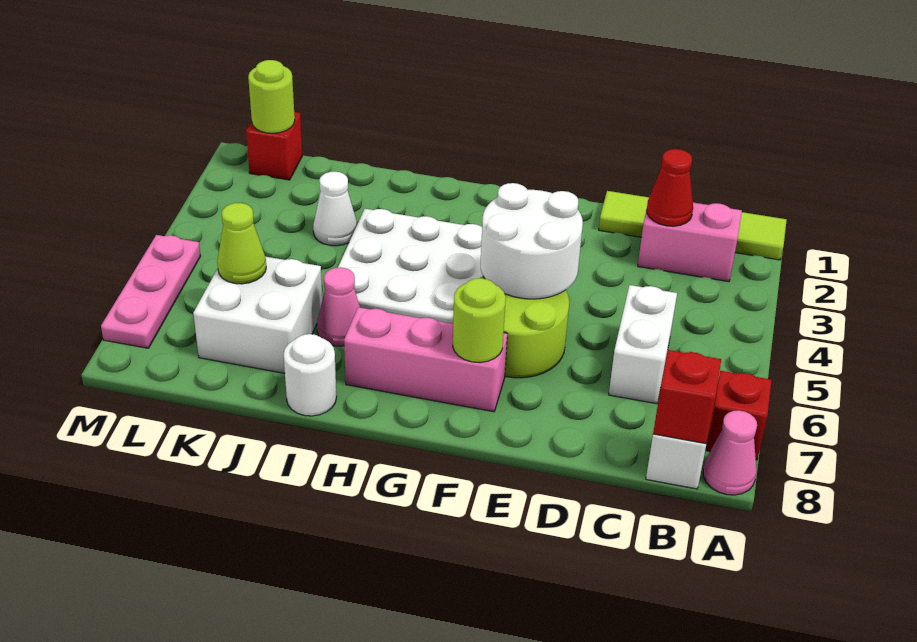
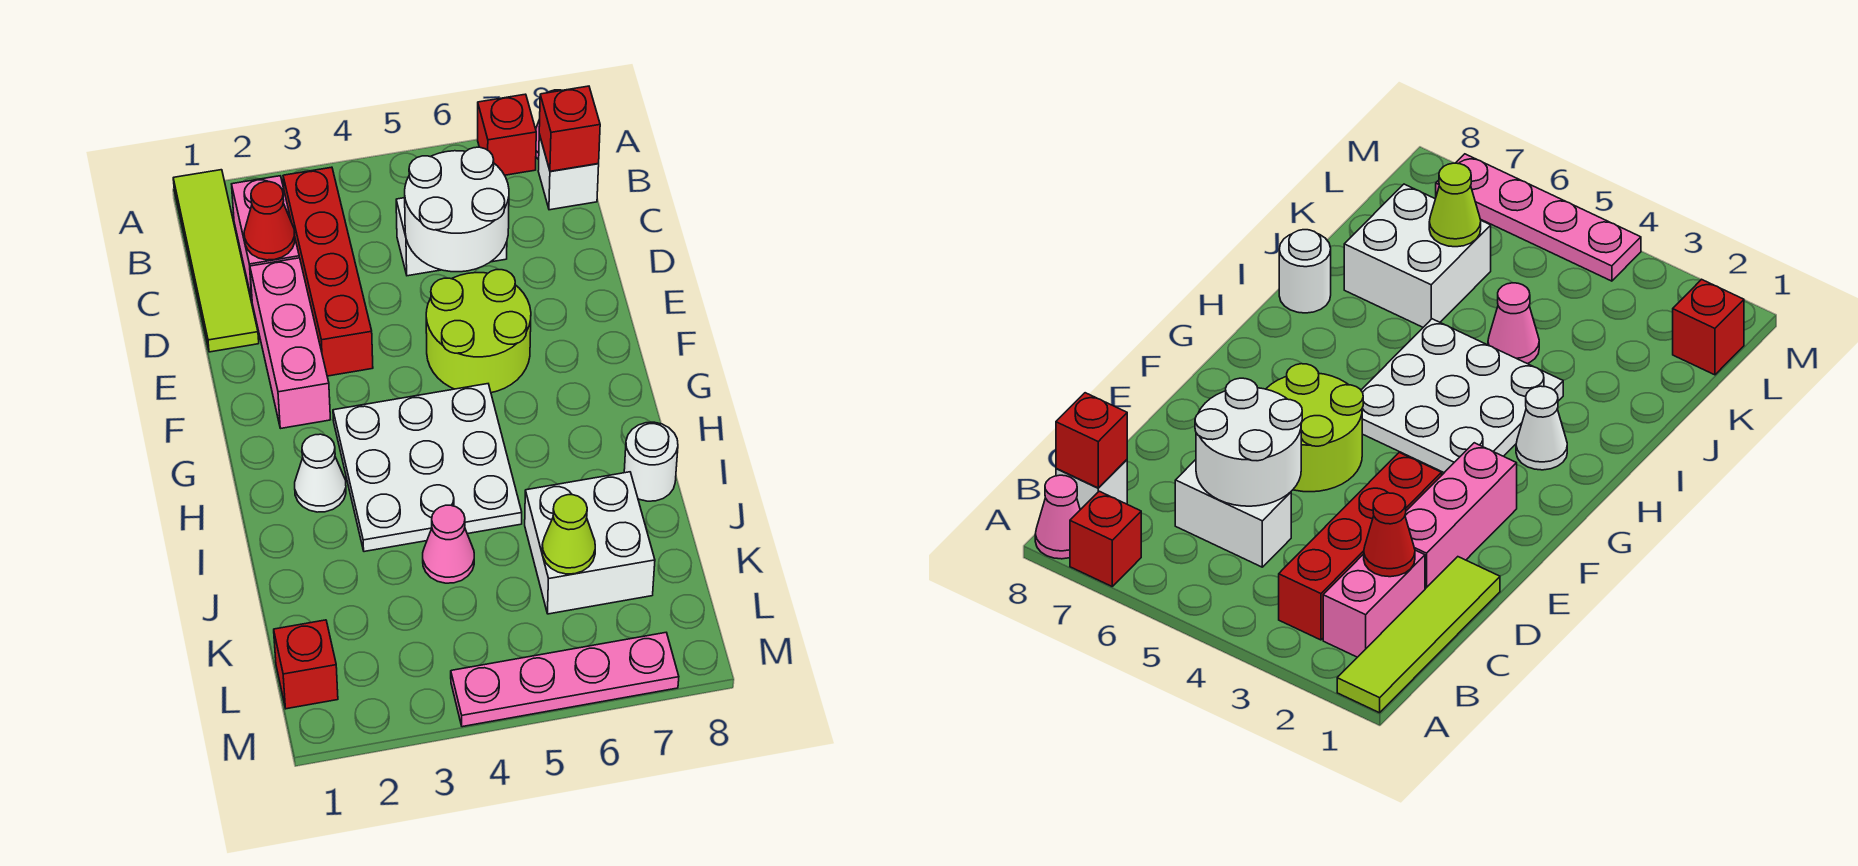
none -> red brick B3:E3 level 1
white round brick E4:F5 level 2 -> white round brick C5:D6 level 2
pink brick F7:H7 level 1 -> pink brick D2:F2 level 1
lime round brick F7 level 2 -> none
pink cone I6 level 1 -> pink cone J4 level 1
white cone J3 level 1 -> white cone H2 level 1
lime round brick L1 level 2 -> none
pink plate M5:M7 level 1 -> pink plate M4:M7 level 1

